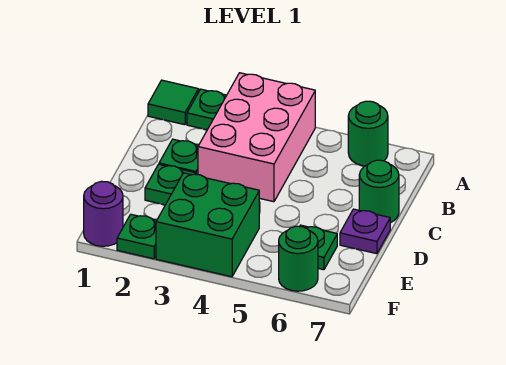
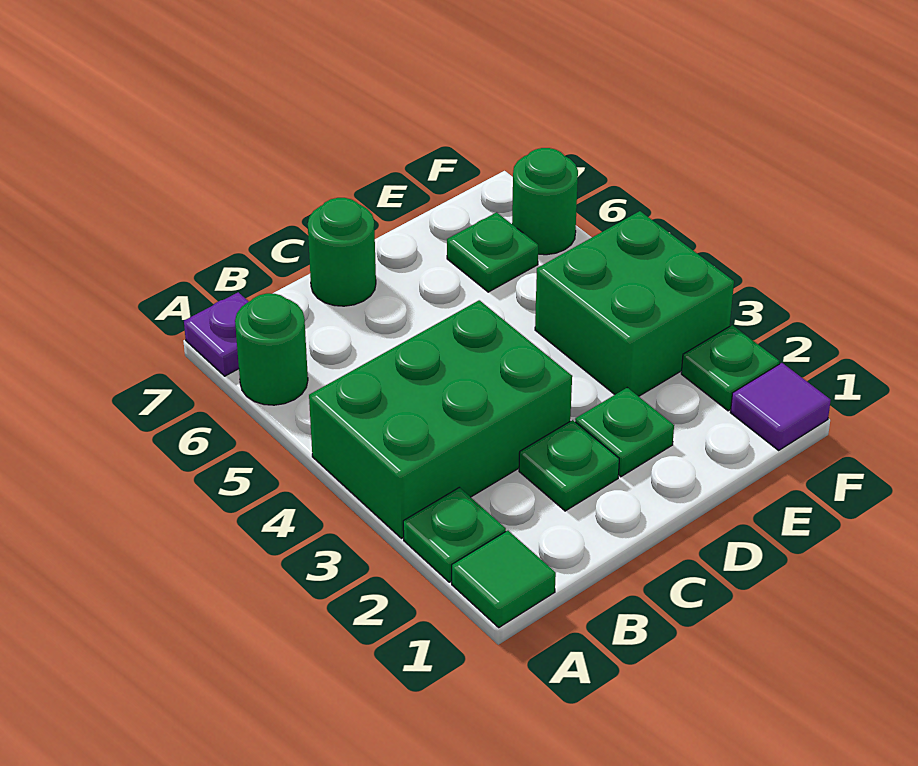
pink brick A3:C4 level 1 -> green brick A3:C4 level 1
purple plate D7 level 1 -> purple plate A7 level 1
purple round brick F1 level 1 -> purple tile F1 level 1

